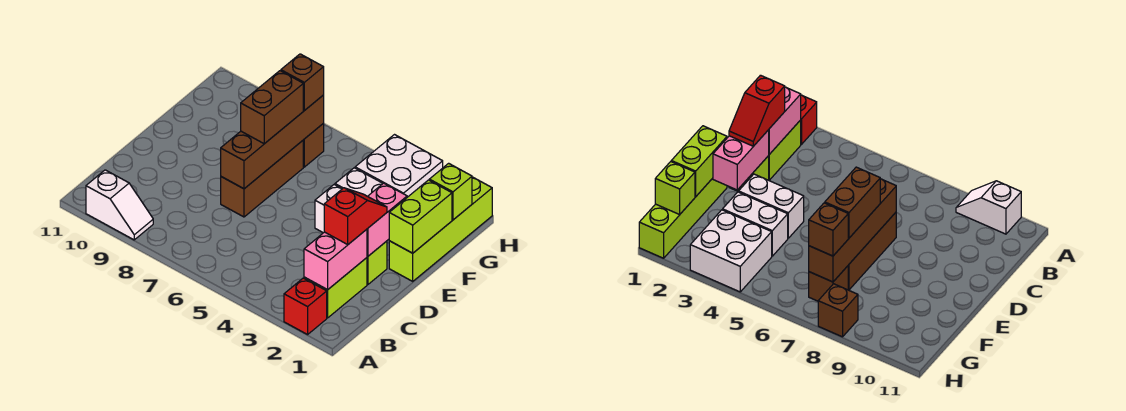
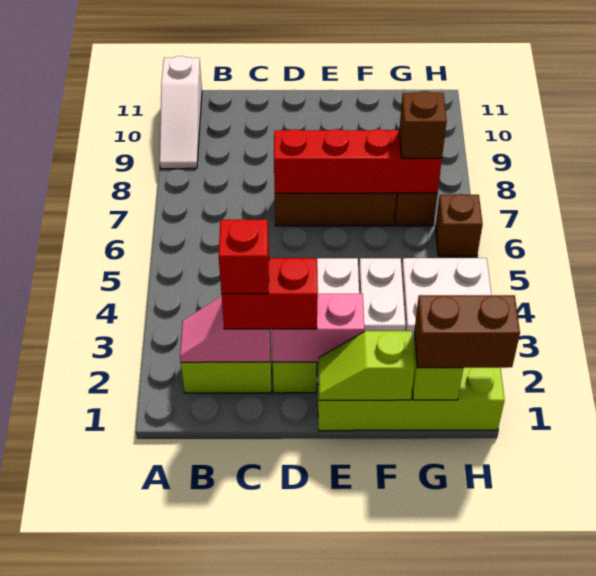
red brick A2 level 1 -> red brick C2 level 4
white slope A9:A10 level 1 top 10 -> white slope A9:A11 level 1 top 11
pink brick B2:C2 level 2 -> pink slope B2:C2 level 2 top C
red slope C2:D2 level 3 top C -> red brick C2:D2 level 3
brown brick D7:G7 level 2 -> red brick D7:G7 level 2
lime brick E1:F1 level 2 -> lime slope E1:F1 level 2 top F
brown brick E7:F7 level 3 -> brown brick G1:H1 level 3
brown brick H8 level 1 -> brown brick H6 level 1

